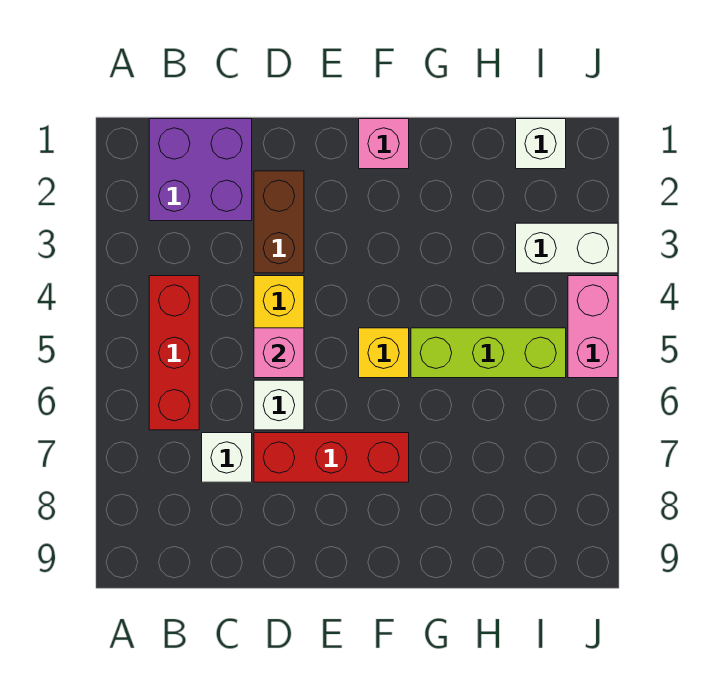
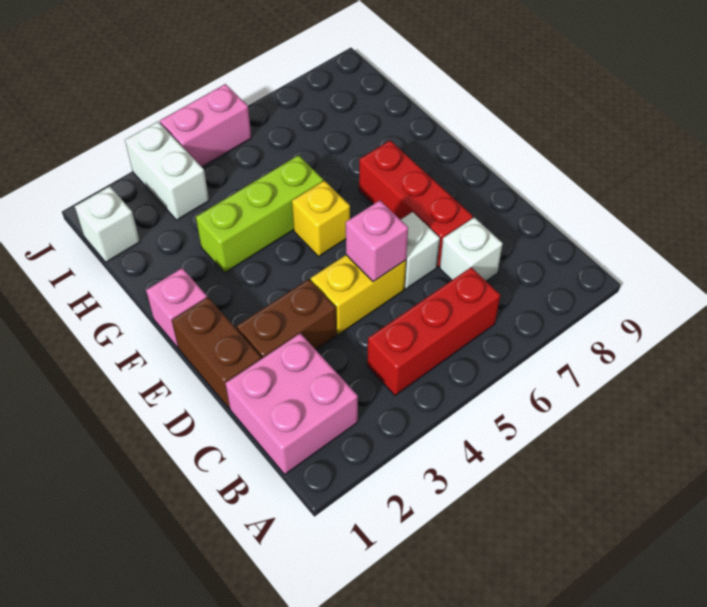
purple brick B1:C2 level 1 -> pink brick B1:C2 level 1
none -> brown brick D1:E1 level 1
lime brick G5:I5 level 1 -> lime brick G3:G5 level 1

